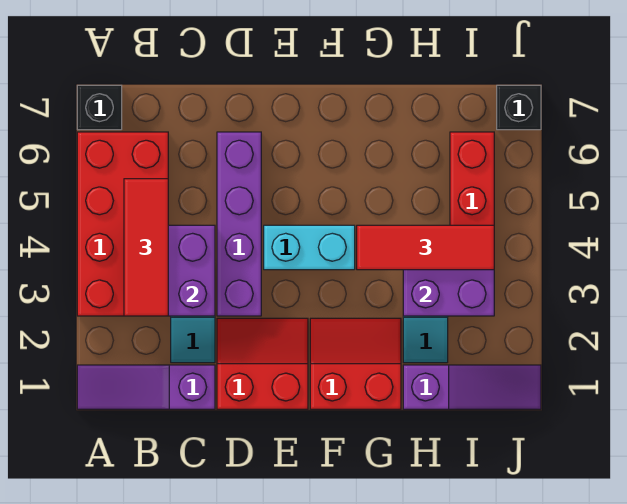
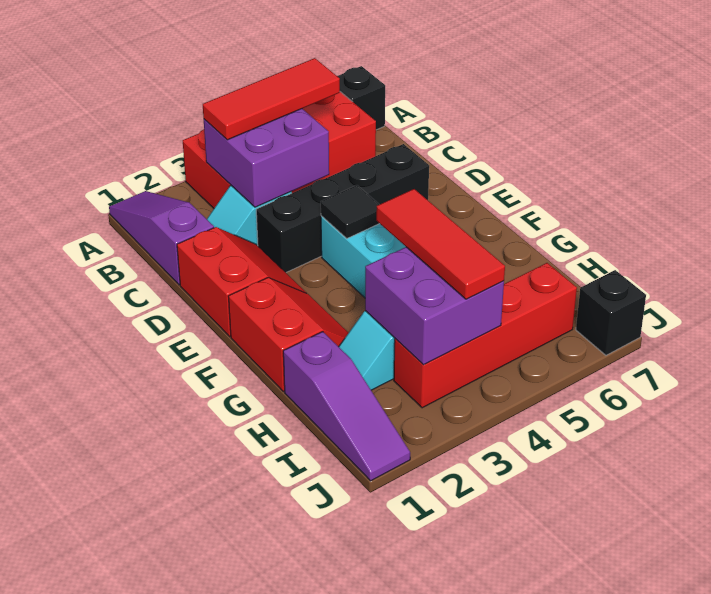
purple brick D3:D6 level 1 -> black brick D3:D6 level 1
none -> black tile E4 level 2

